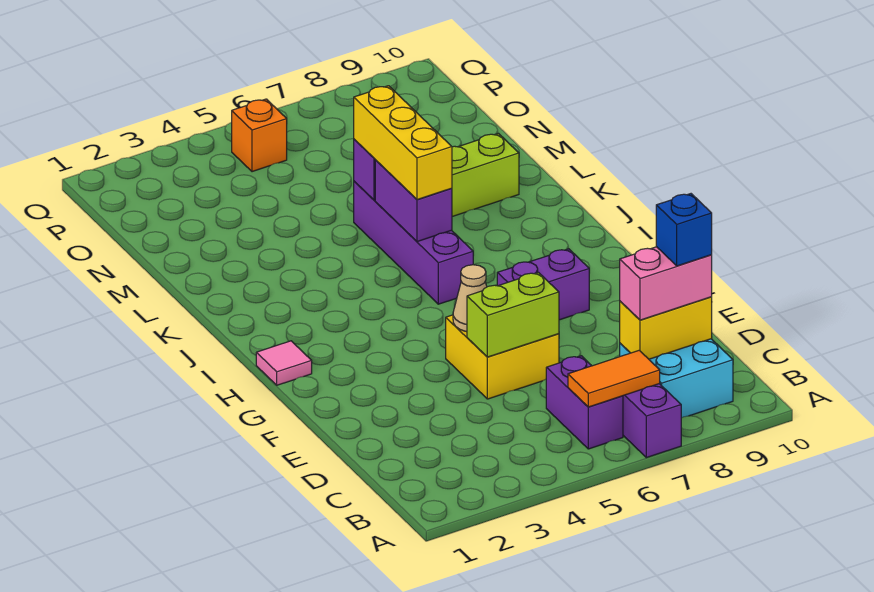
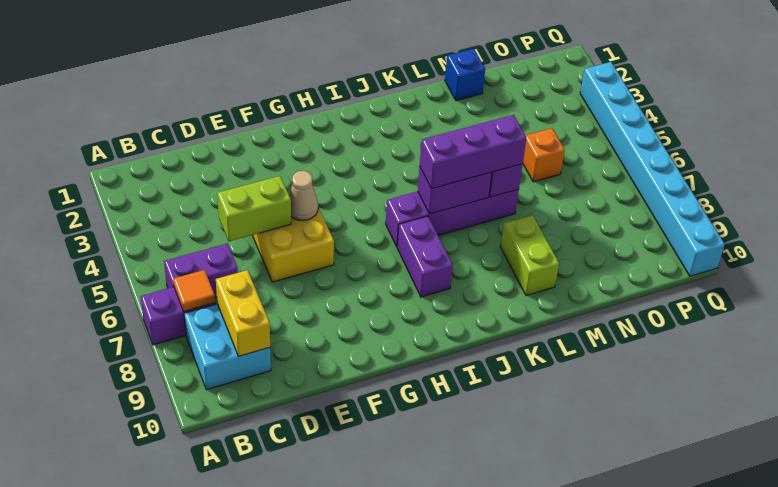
orange tile B6:B7 level 2 -> orange tile B7 level 2
pink brick C8:C9 level 3 -> none
blue brick C9 level 4 -> blue brick M1 level 1
lime brick E5:E6 level 2 -> lime brick D5:E5 level 2
purple brick G7:G8 level 1 -> purple brick I7:I8 level 1
pink tile H1 level 1 -> none
yellow brick J6:L6 level 3 -> purple brick J6:L6 level 3
orange brick P5 level 1 -> orange brick N5 level 1
none -> cyan brick Q3:Q10 level 1

